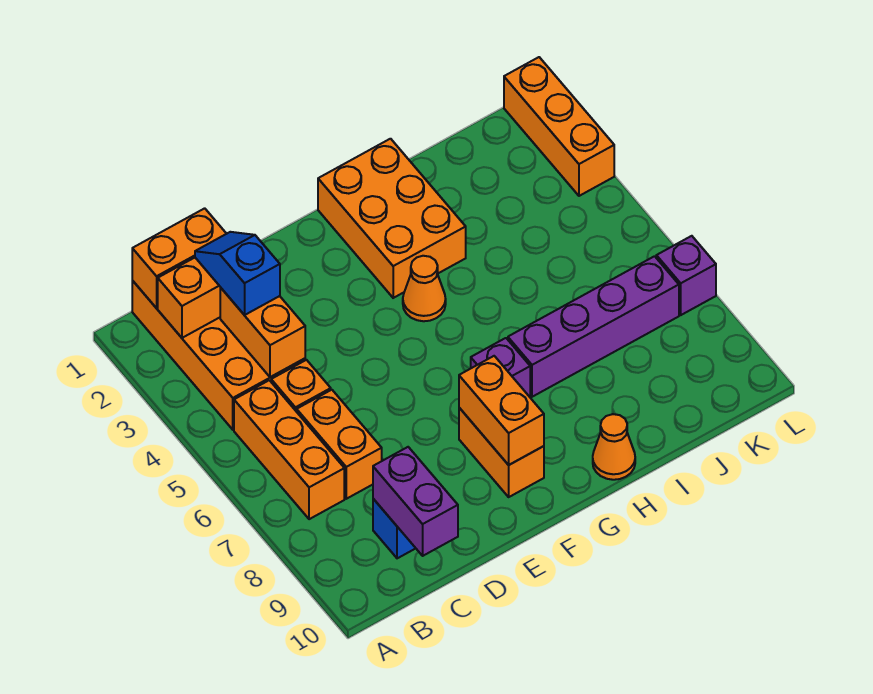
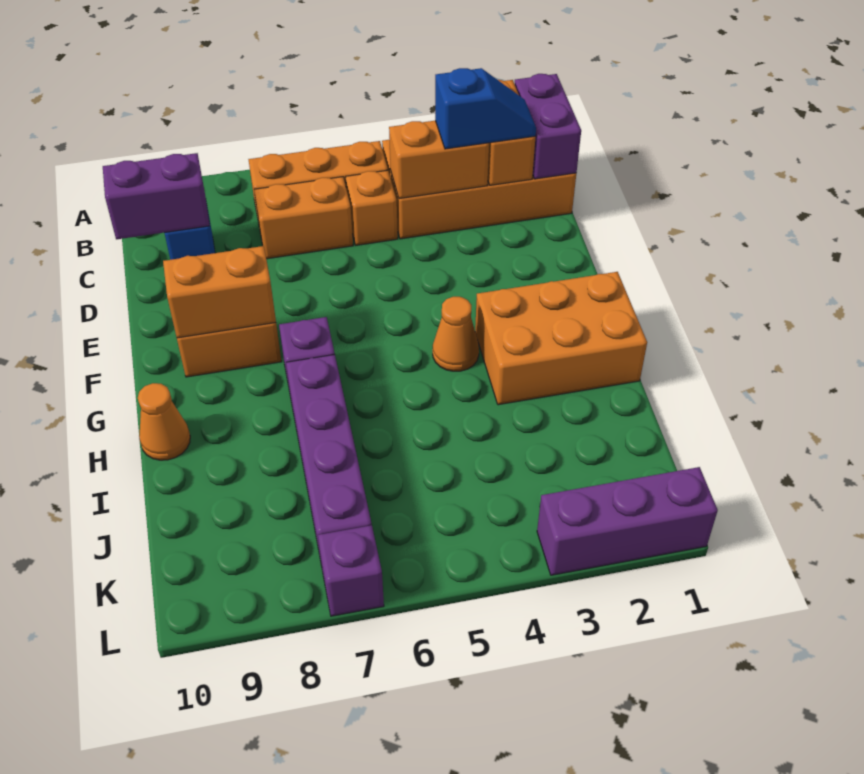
orange brick B1:C1 level 2 -> purple brick B1:C1 level 2
orange brick L1:L3 level 1 -> purple brick L1:L3 level 1

